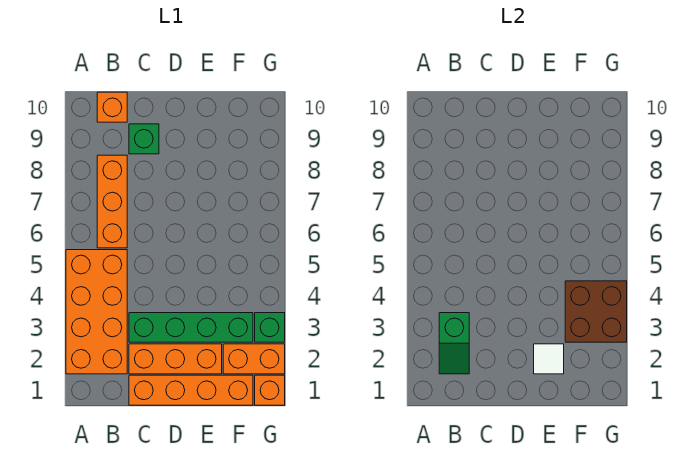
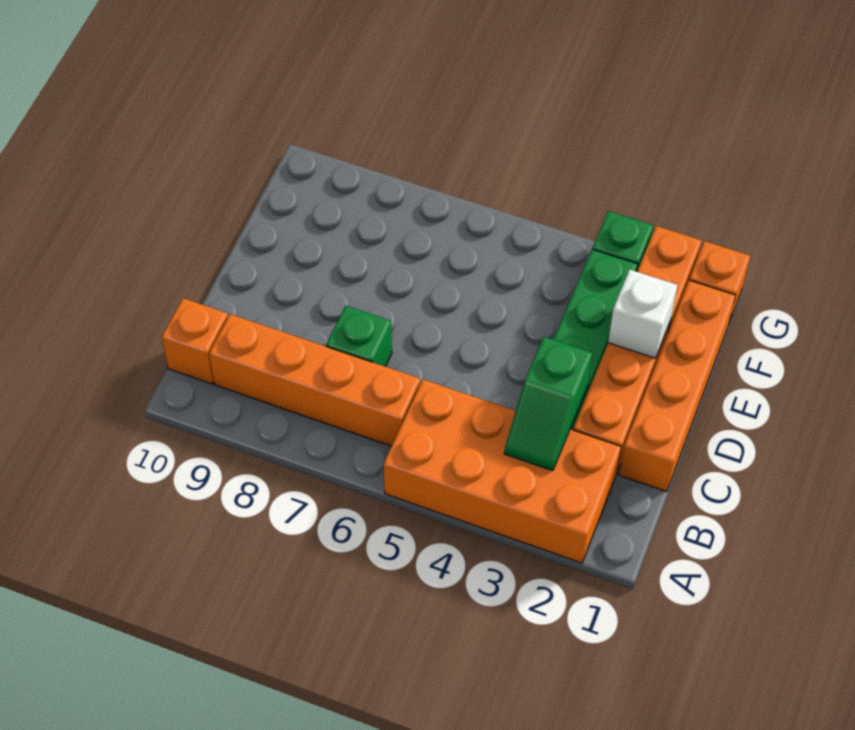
green slope B2:B3 level 2 top 3 -> green slope B3:C3 level 2 top C
orange brick B6:B8 level 1 -> orange brick B6:B9 level 1
green brick C9 level 1 -> green brick C7 level 1
white tile E2 level 2 -> white brick E2 level 2
brown brick F3:G4 level 2 -> none

